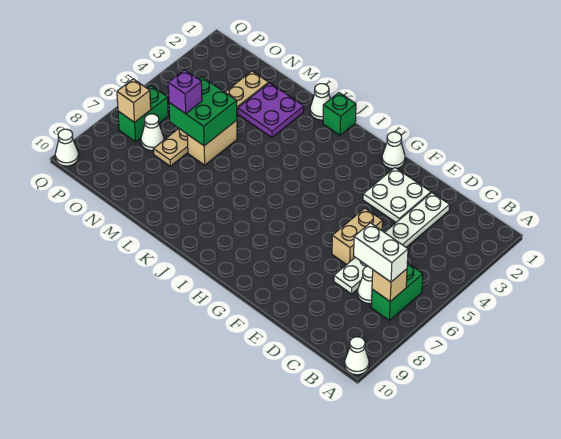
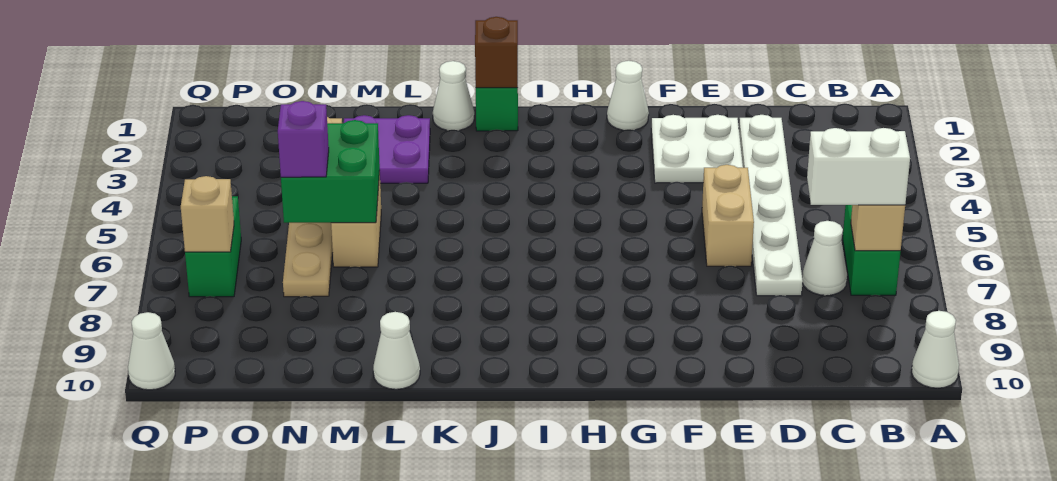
none -> brown brick J1 level 2
white cone O7 level 1 -> white cone L10 level 1

